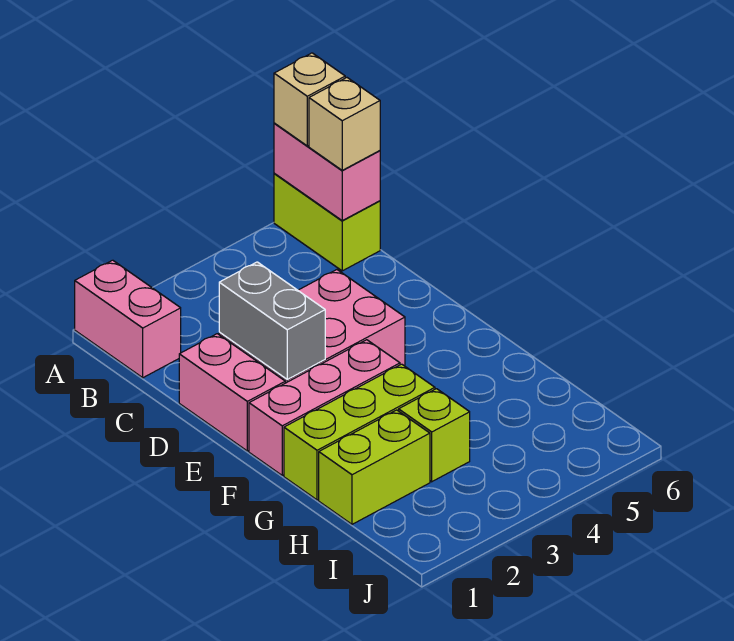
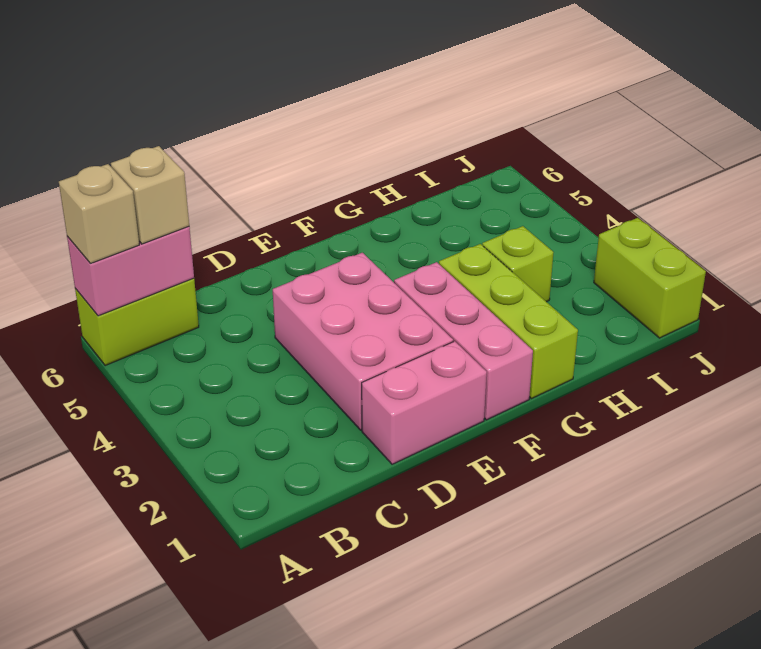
pink brick A1:B1 level 1 -> none
grey brick D2:E2 level 2 -> none
lime brick H1:H2 level 1 -> lime brick J1:J2 level 1

